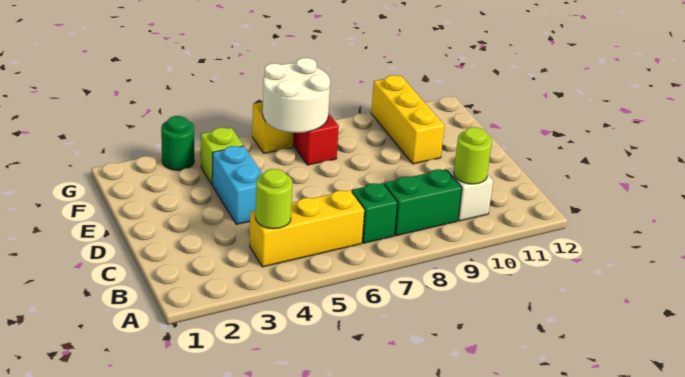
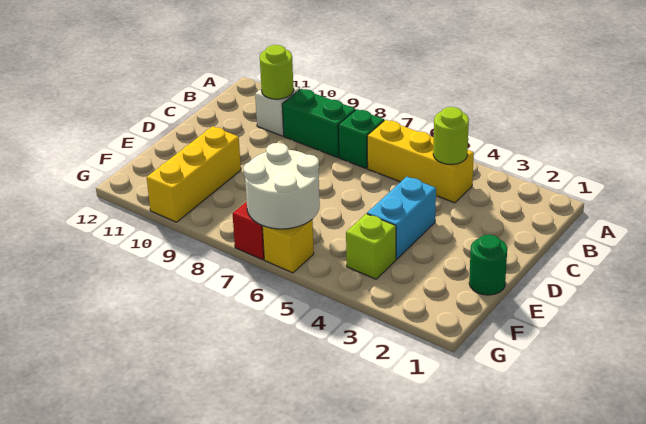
green round brick G3 level 1 -> green round brick E1 level 1

